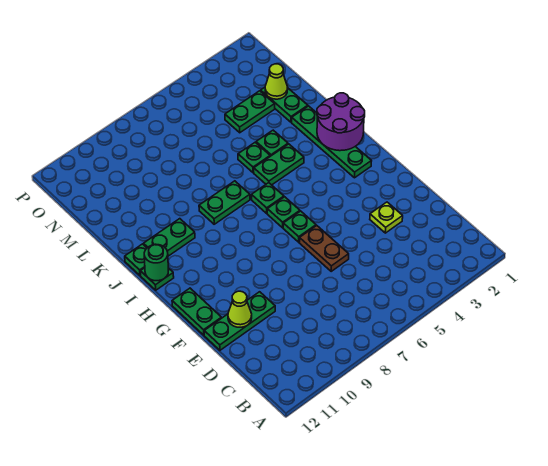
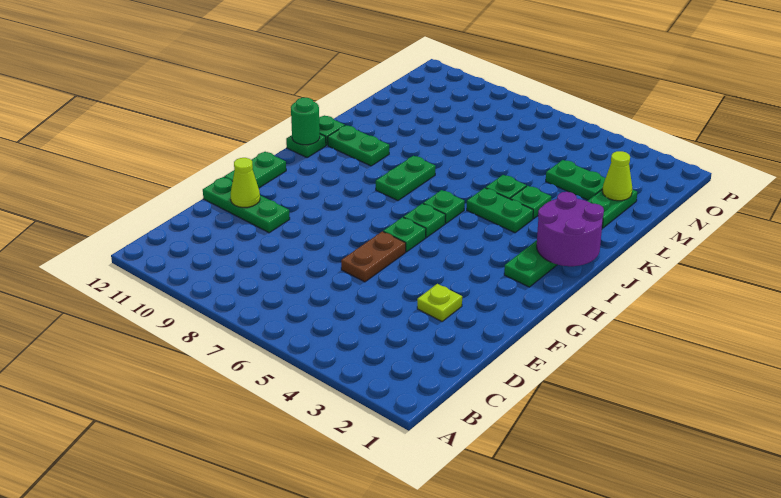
green plate J7:J8 level 1 -> green plate I8:J8 level 1

